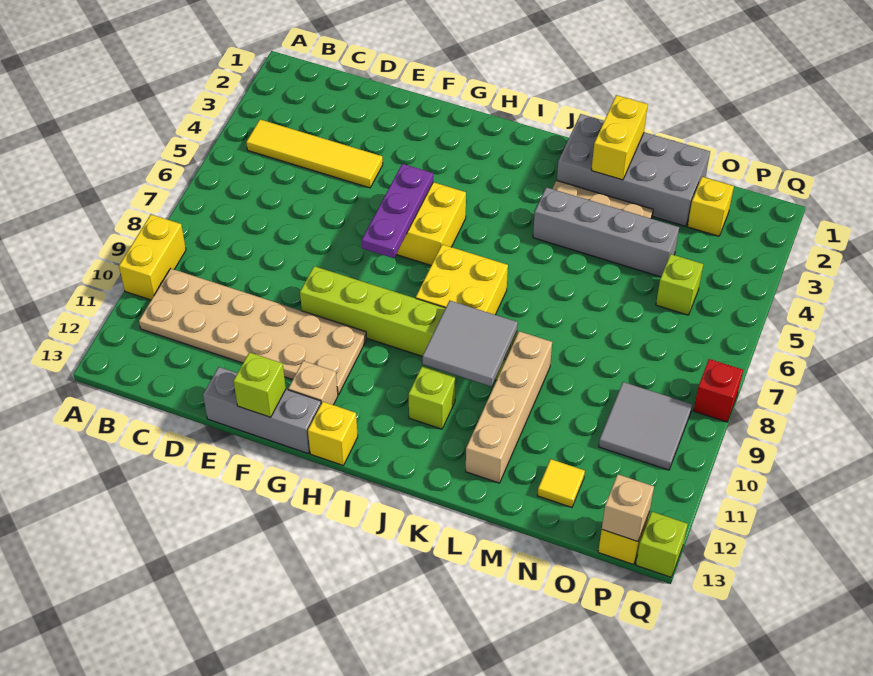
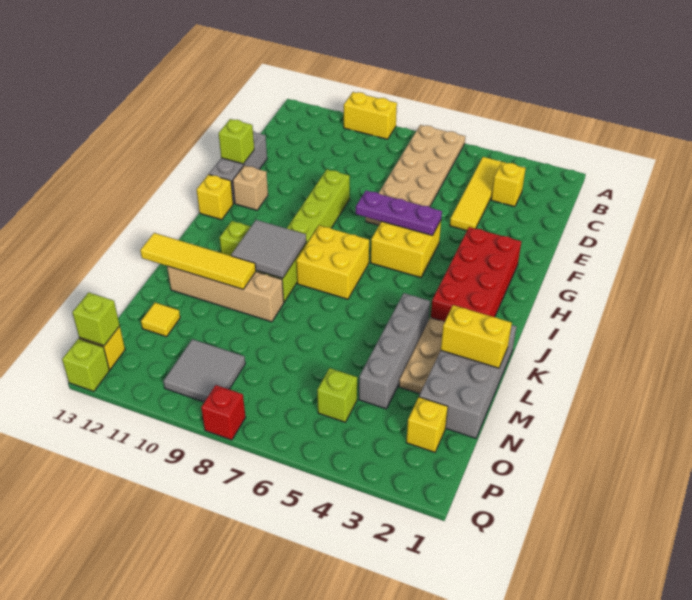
tan plate B10:G11 level 1 -> tan plate A6:F7 level 1
none -> yellow brick C3 level 1
none -> red brick G2:J3 level 1
none -> yellow tile L10:L13 level 2
tan brick P13 level 2 -> lime brick P13 level 2

